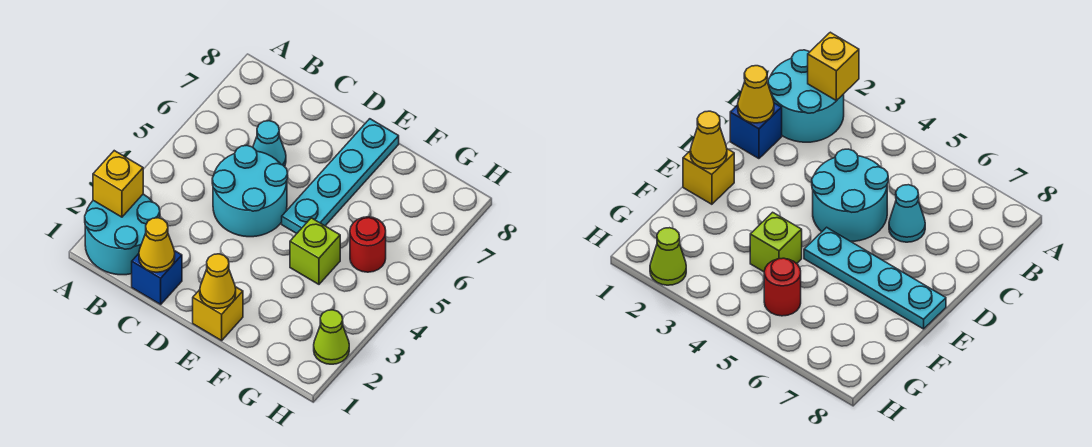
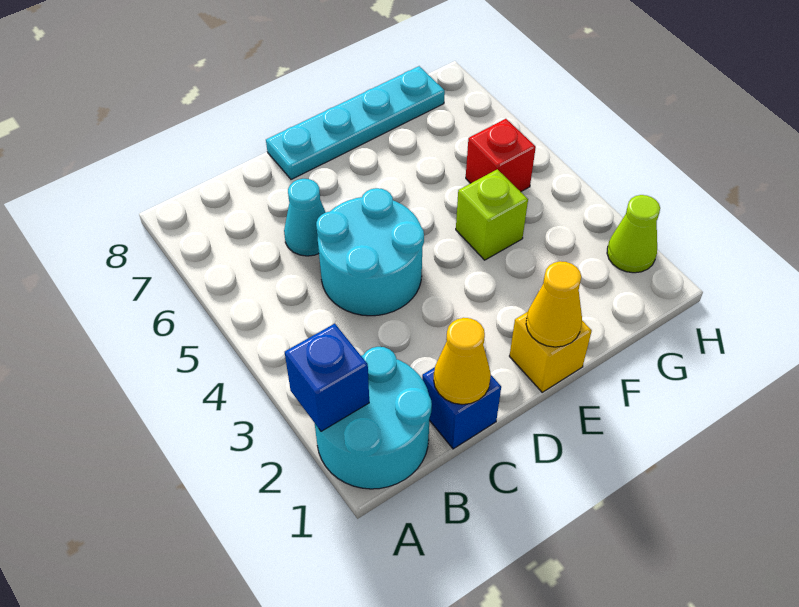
yellow brick A2 level 2 -> blue brick A2 level 2
cyan plate E5:E8 level 1 -> cyan plate D8:G8 level 1
red round brick G5 level 1 -> red brick G5 level 1

